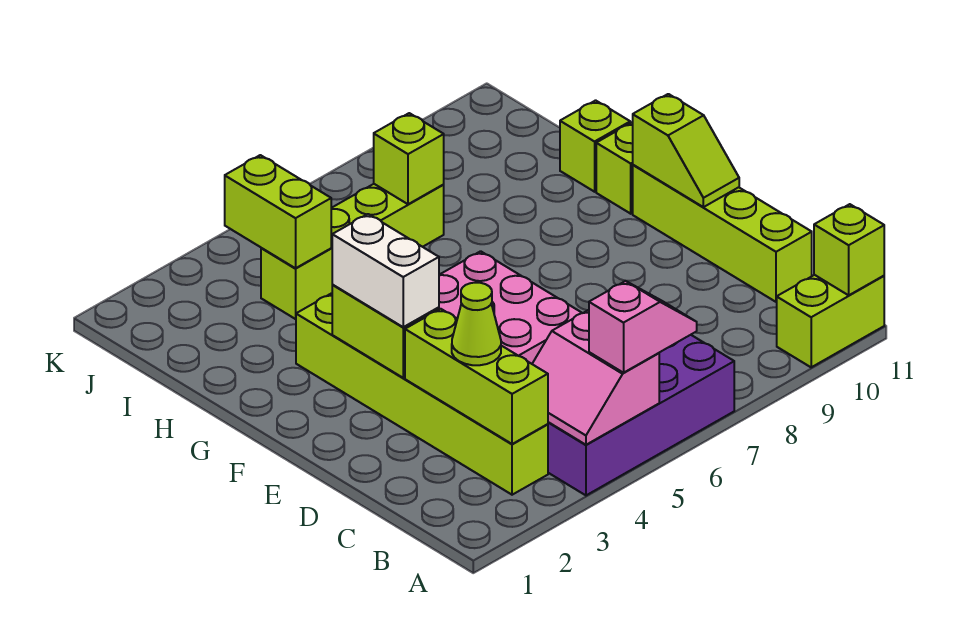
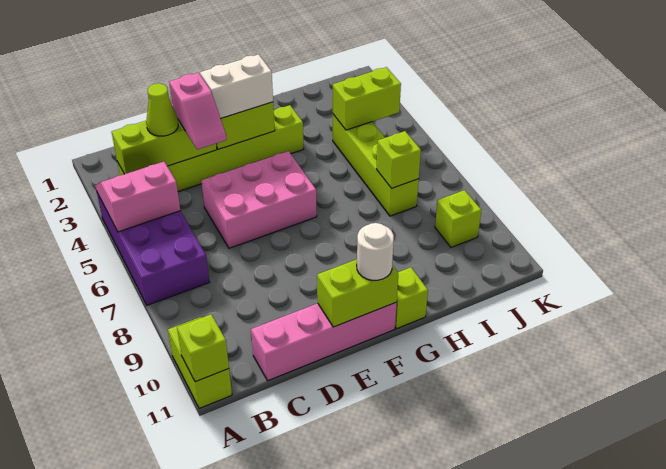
pink slope A5:A6 level 3 top 5 -> pink slope D3:D4 level 3 top 3
lime brick C11:F11 level 1 -> pink brick C11:F11 level 1
lime slope E11:F11 level 2 top F -> lime brick E11:F11 level 2
none -> white round brick F11 level 3
lime brick H11 level 1 -> lime brick J9 level 1

